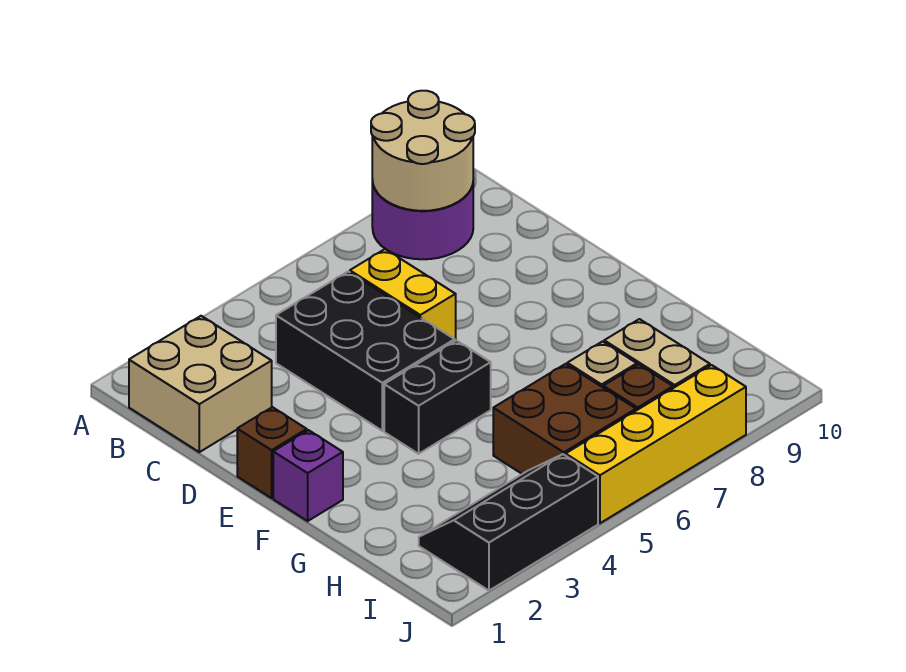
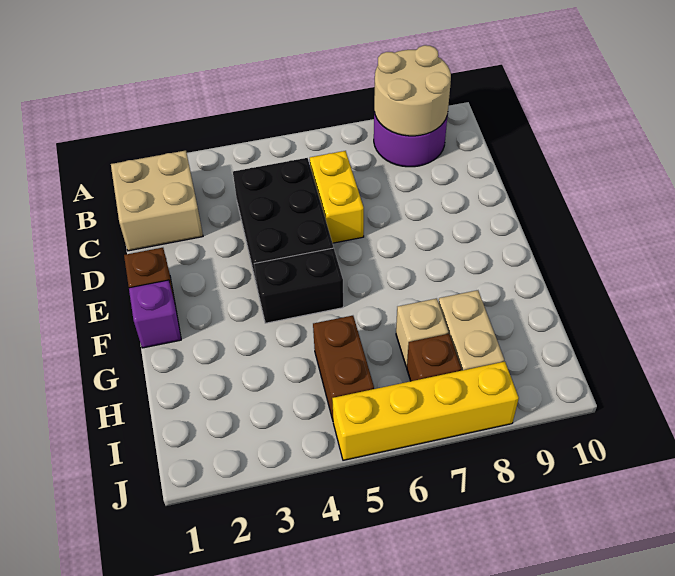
brown brick H5:I6 level 1 -> brown brick H5:I5 level 1
black slope I2:J4 level 1 top J -> none

